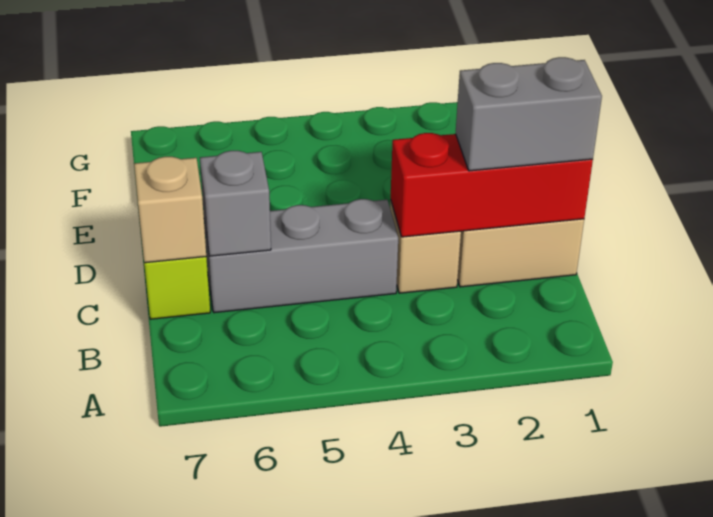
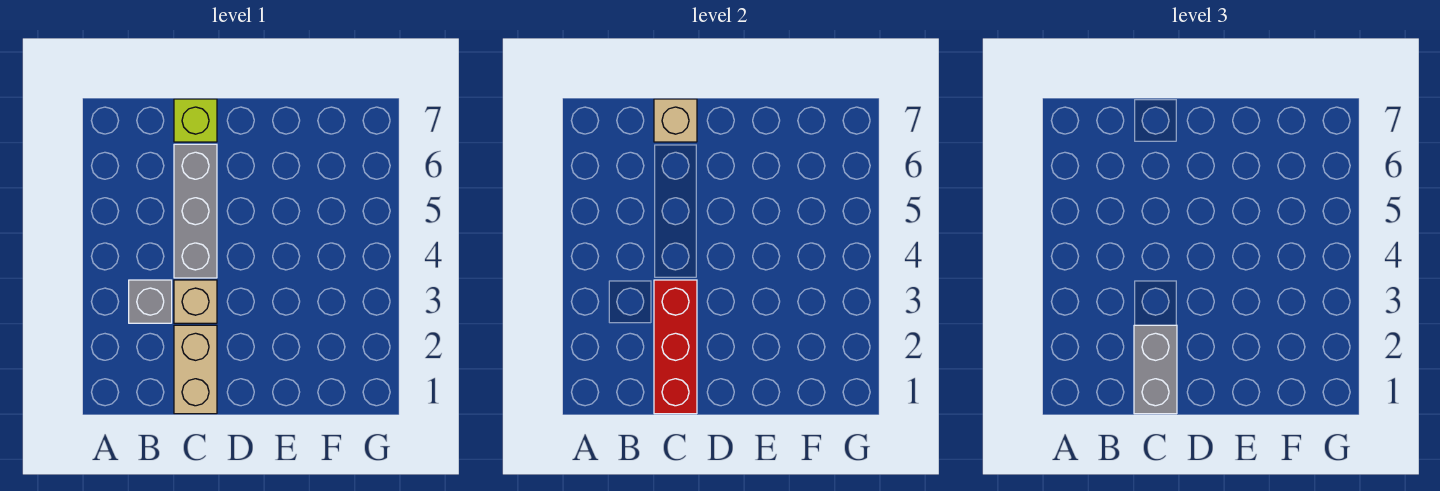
grey brick C6 level 2 -> grey brick B3 level 1

